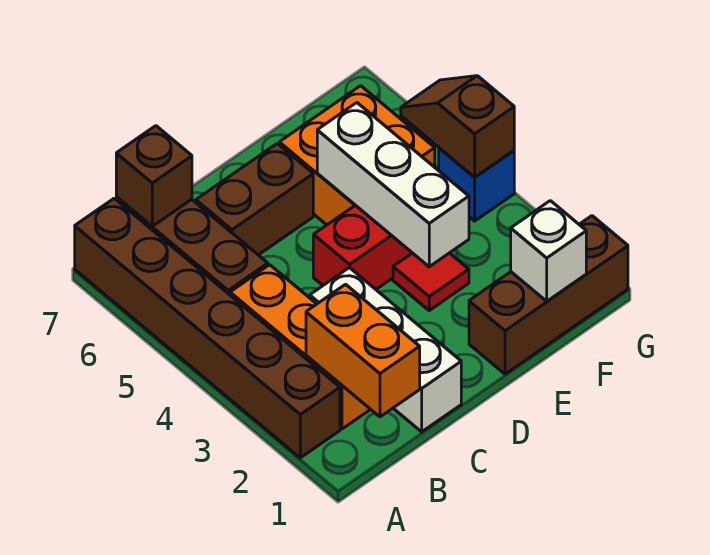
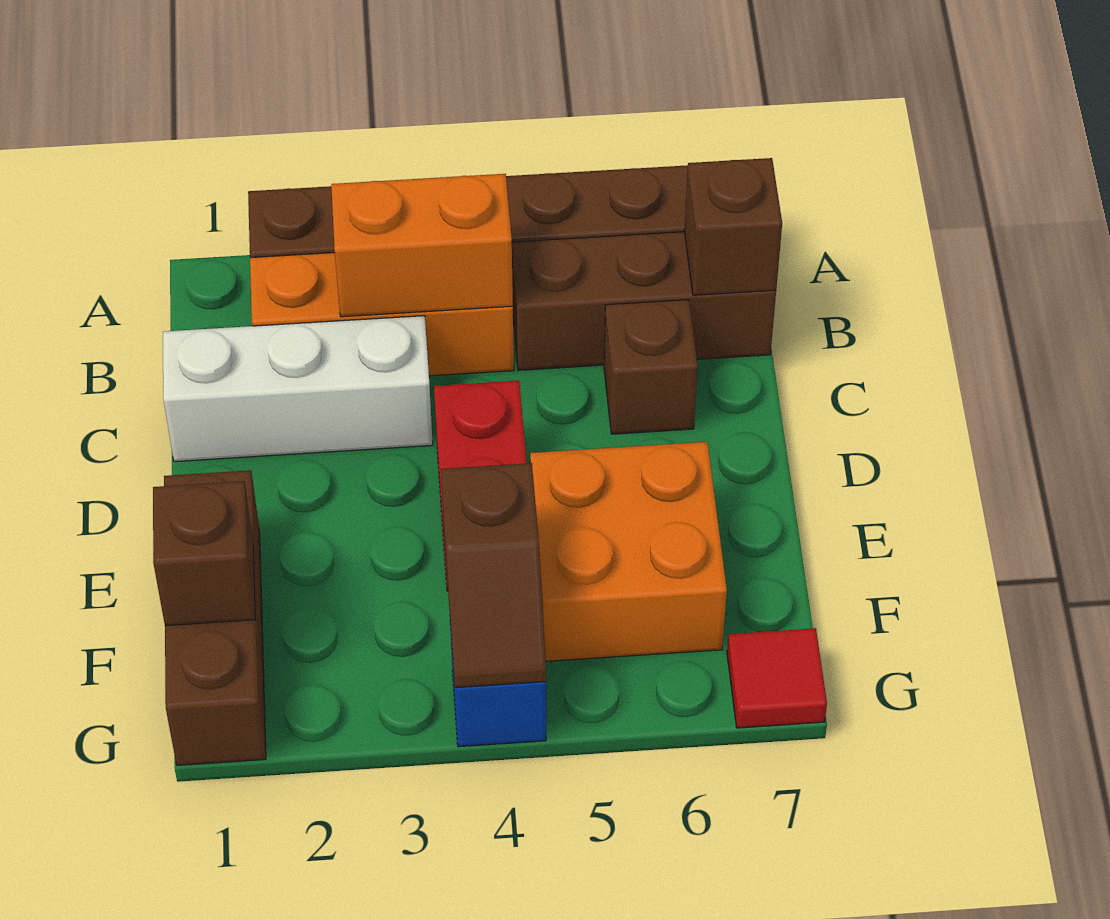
orange brick B1:B2 level 2 -> orange brick B3:B4 level 2
brown brick C6:D6 level 1 -> brown brick C6 level 1
red tile E3 level 1 -> red tile G7 level 1
white brick E3:E5 level 2 -> none
white brick F1 level 2 -> brown brick F1 level 2
brown slope G4:G5 level 2 top 4 -> brown slope F4:G4 level 2 top F

